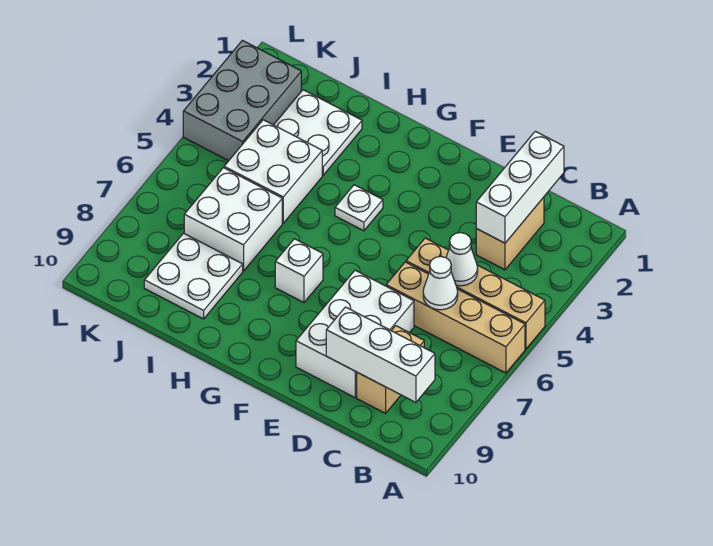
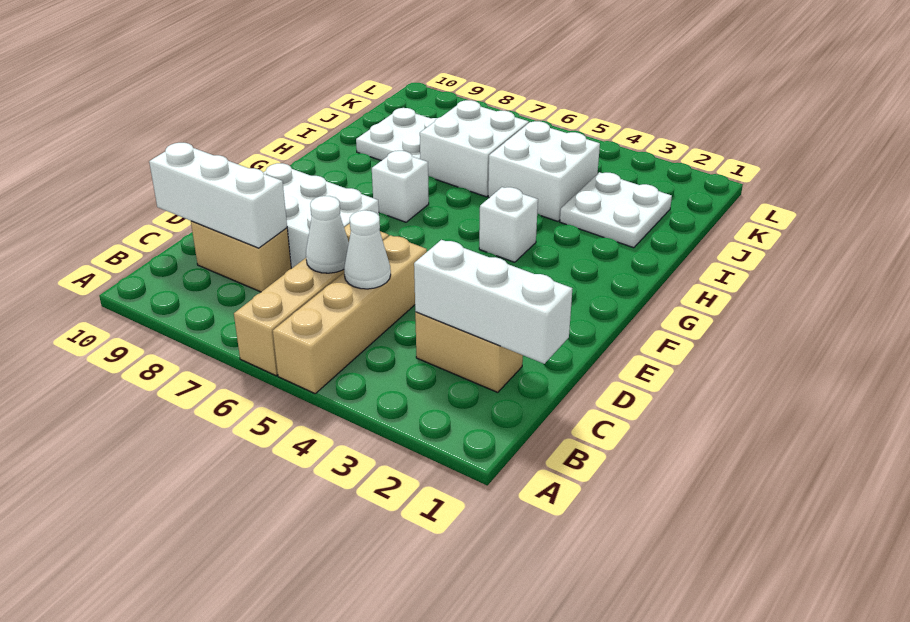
white brick B9:D9 level 2 -> white brick C8:C10 level 2
white plate G4 level 1 -> white brick G4 level 1
grey brick K2:L4 level 1 -> none

